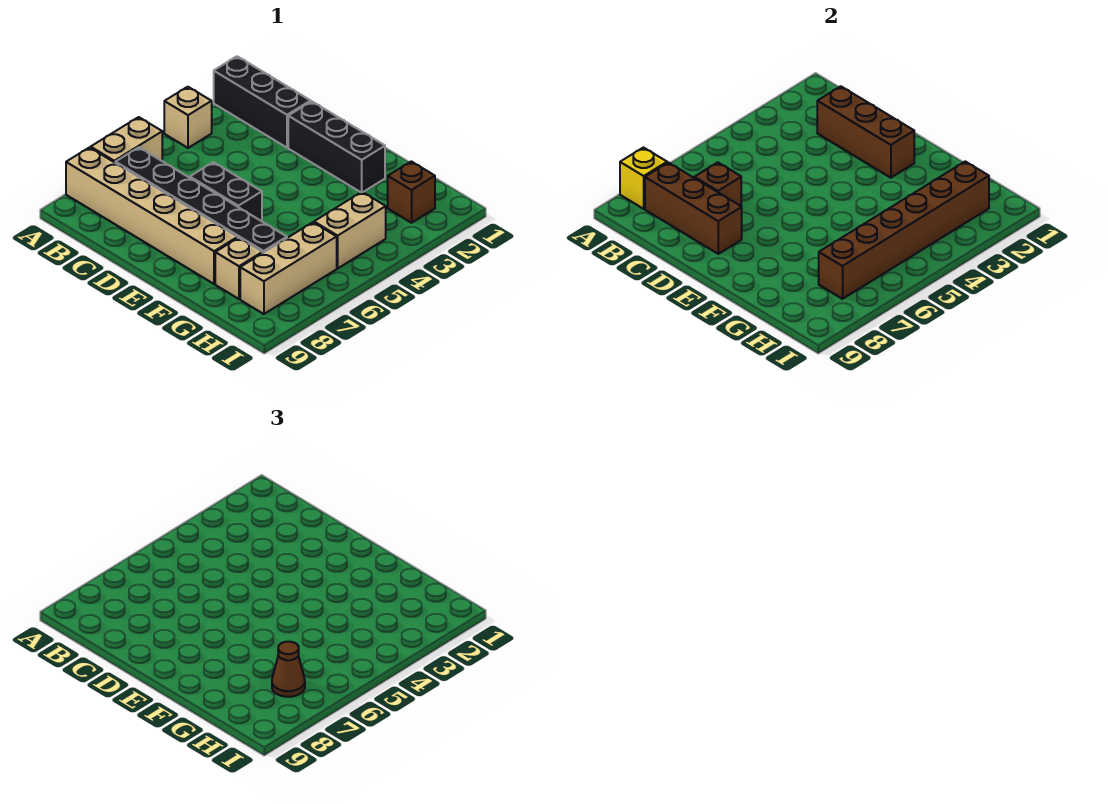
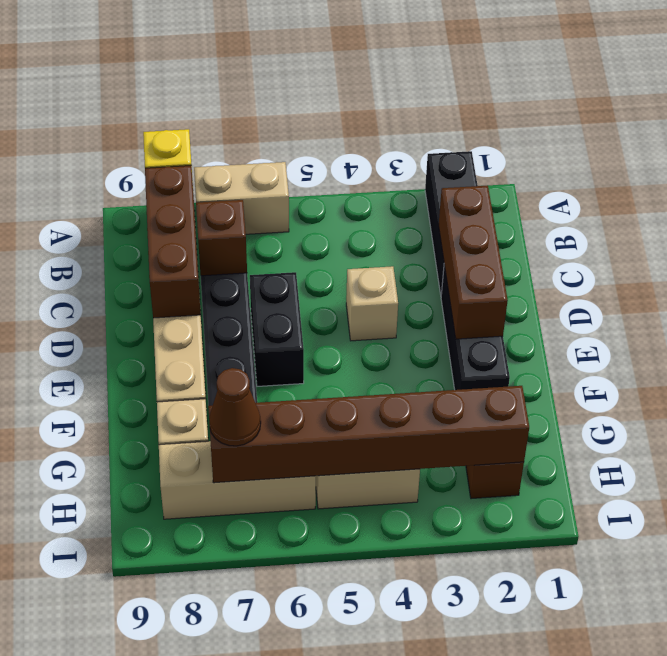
tan brick A4 level 1 -> tan brick D4 level 1

